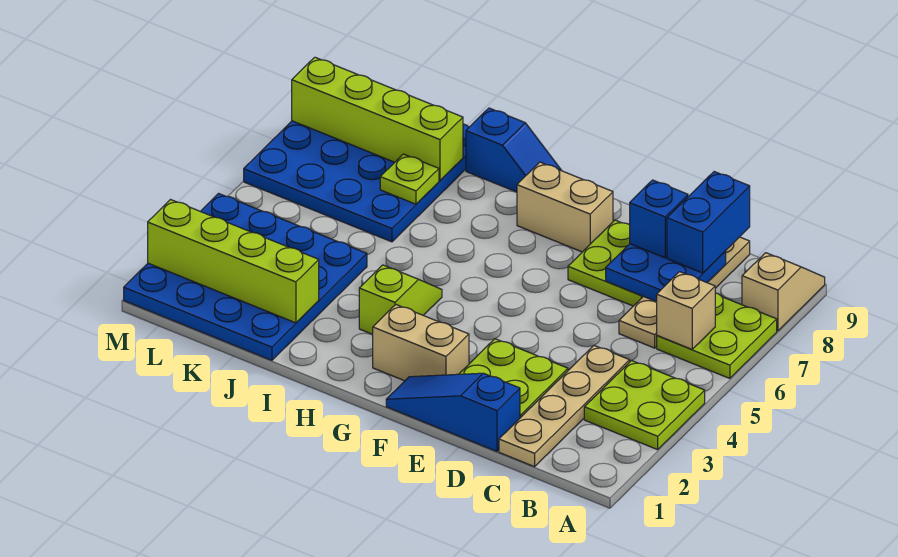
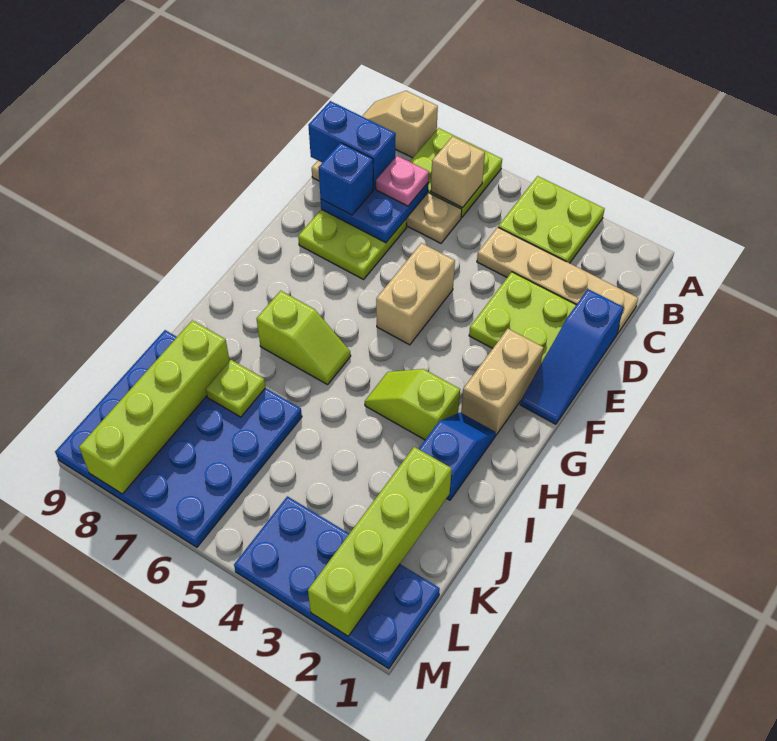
none -> pink plate C7 level 3
tan brick F8:G8 level 1 -> tan brick E5:F5 level 1
none -> lime slope H6:H7 level 1 top 7
blue slope H9:I9 level 1 top I -> blue slope H2:I2 level 1 top I
blue plate J1:M4 level 1 -> blue plate L1:M4 level 1

